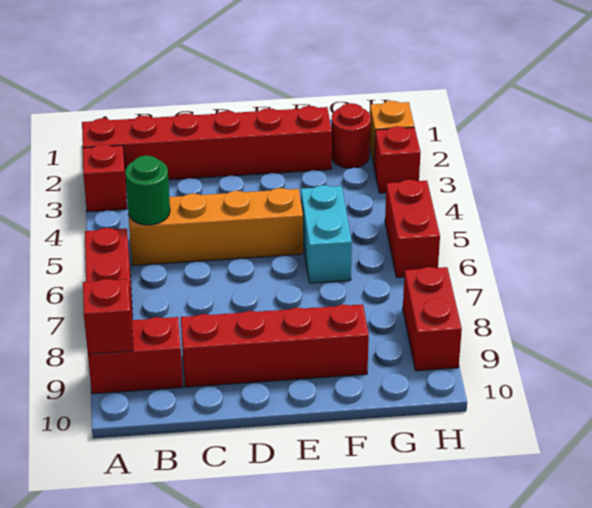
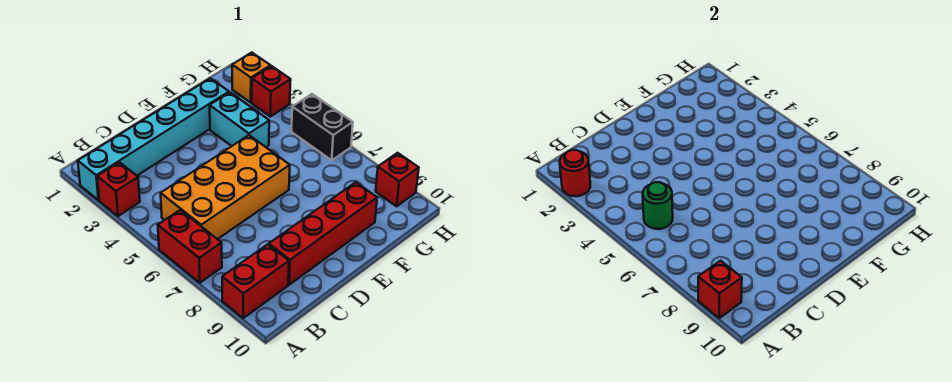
red brick A2:F2 level 1 -> cyan brick A2:F2 level 1
orange brick B5:E5 level 1 -> orange brick B5:E6 level 1
cyan brick F5:F6 level 1 -> cyan brick F3:F4 level 1
red round brick G2 level 1 -> red round brick A2 level 2
red brick H5:H6 level 1 -> black brick H5:H6 level 1
red brick H8:H9 level 1 -> red brick H9 level 1

